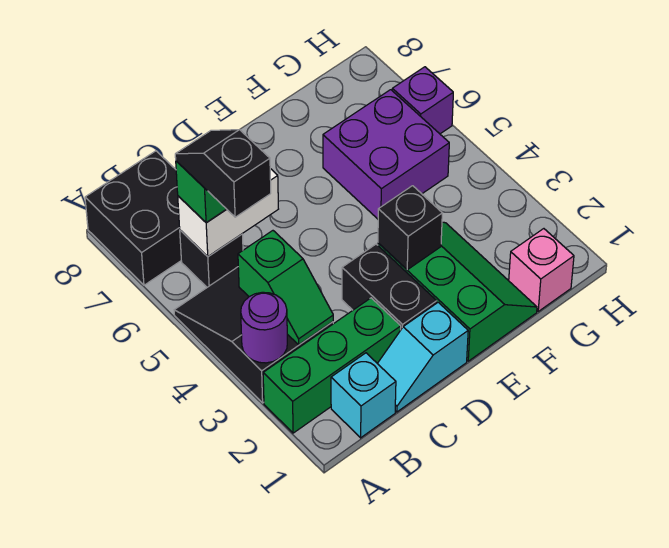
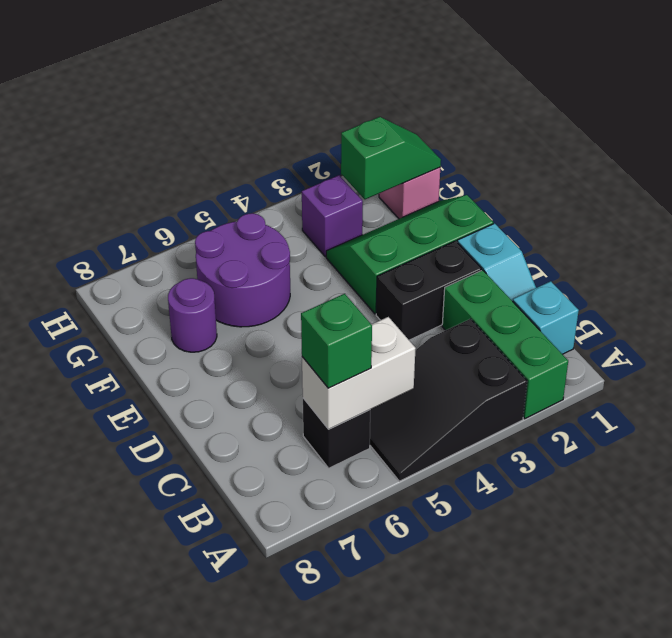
purple round brick A3 level 2 -> purple round brick F7 level 1
black brick A7:B8 level 1 -> none
green slope B3:B4 level 2 top 4 -> green slope G1:G2 level 2 top 2
black slope B5:B6 level 4 top 5 -> none
white brick B6:C6 level 2 -> white brick B5:B6 level 2
black brick E3 level 2 -> none
purple brick F5:G6 level 1 -> purple round brick F5:G6 level 1
purple brick H6 level 1 -> purple brick G3 level 1

